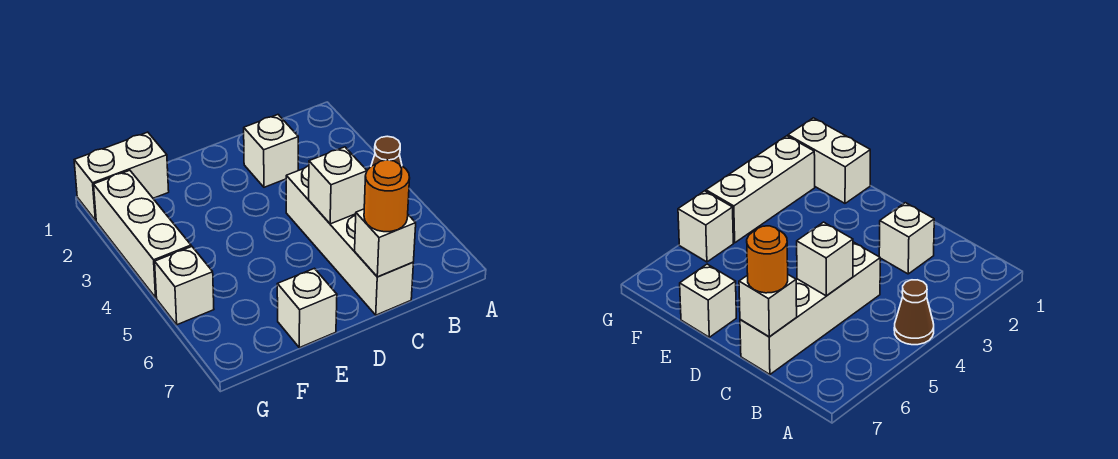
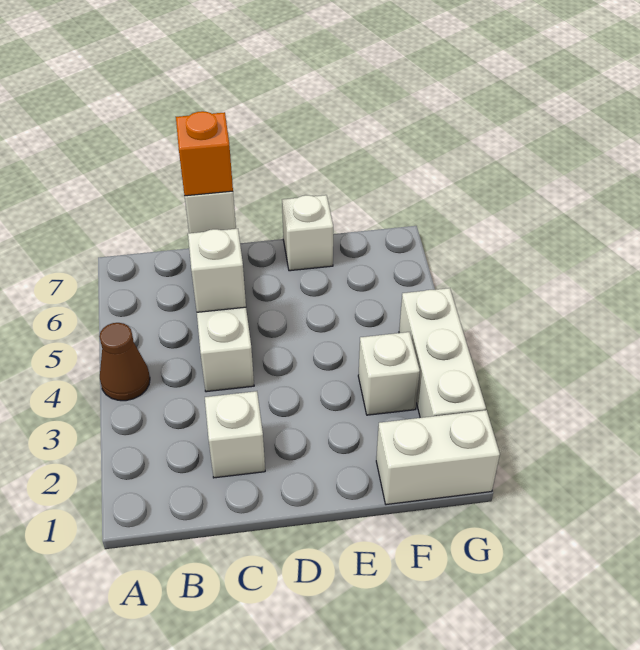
orange round brick C7 level 3 -> orange brick C7 level 3
white brick G5 level 1 -> white brick F3 level 1

